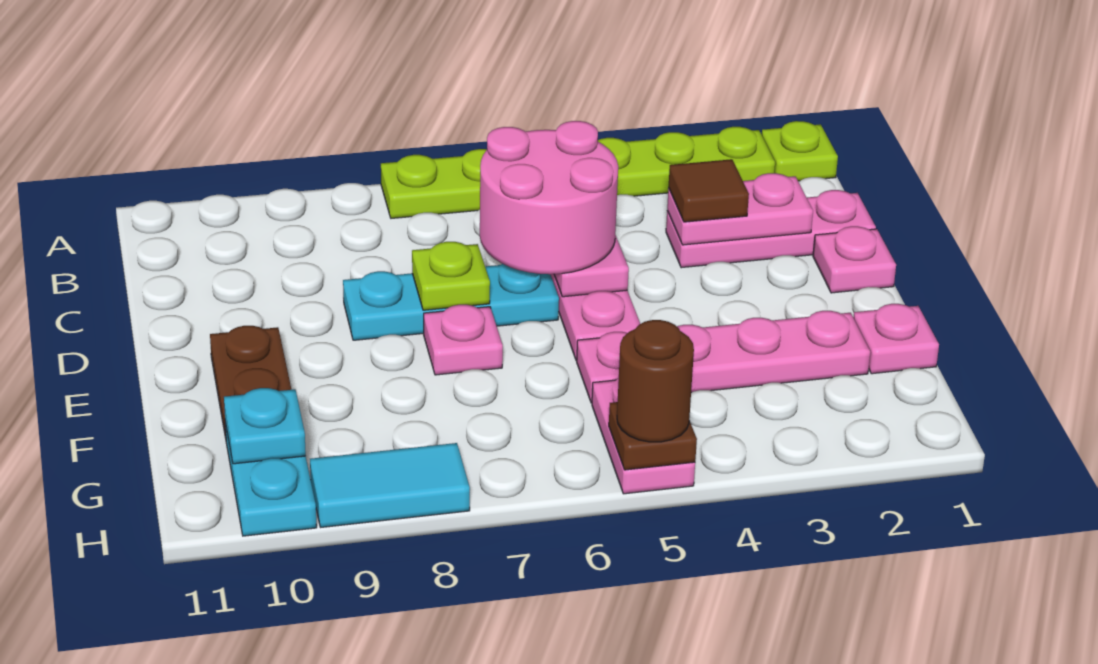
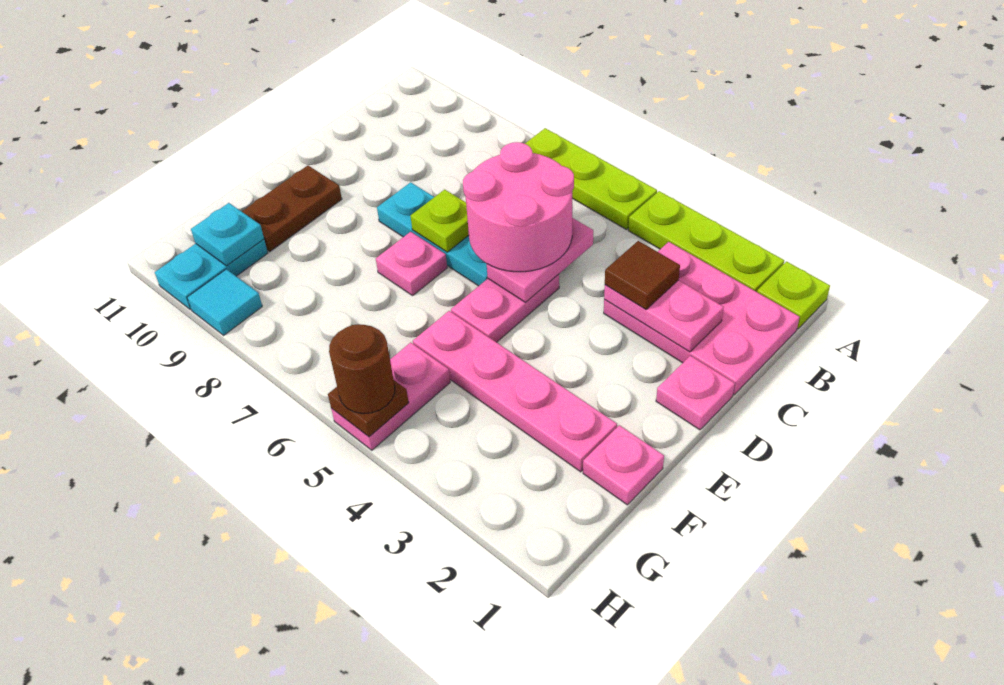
pink plate C1:C3 level 1 -> pink plate B1:C3 level 1
cyan tile H8:H9 level 1 -> cyan tile H9 level 1

